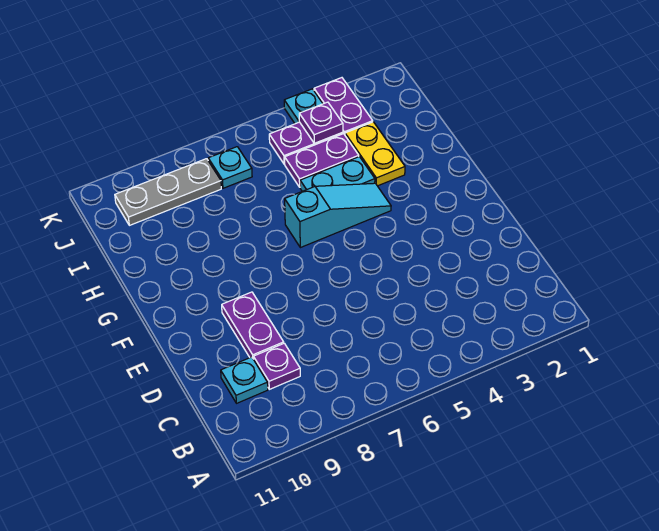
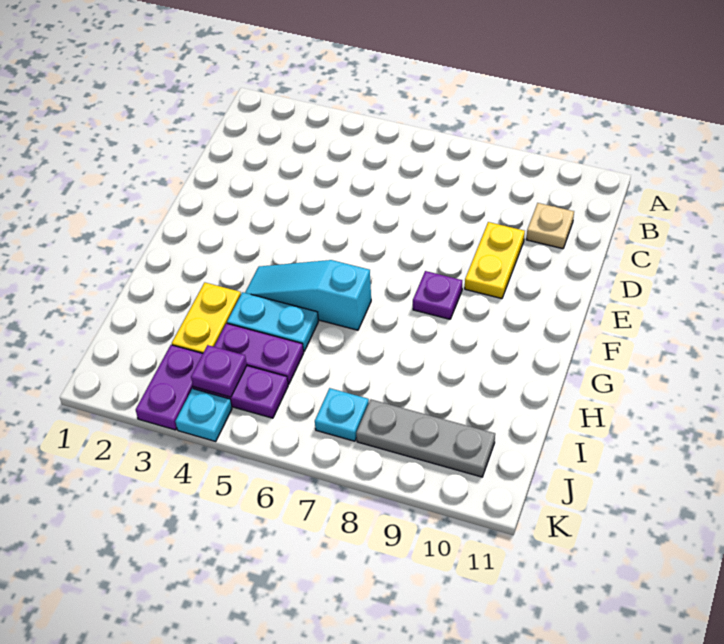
purple plate C9 level 1 -> purple plate F8 level 1
cyan plate C10 level 1 -> tan plate C10 level 1
purple plate D9:E9 level 1 -> yellow plate D9:E9 level 1

